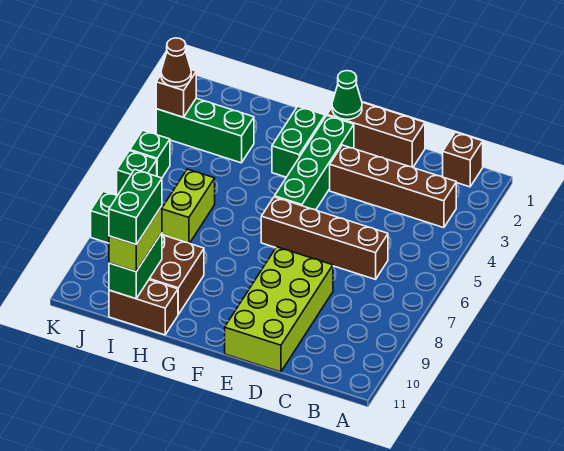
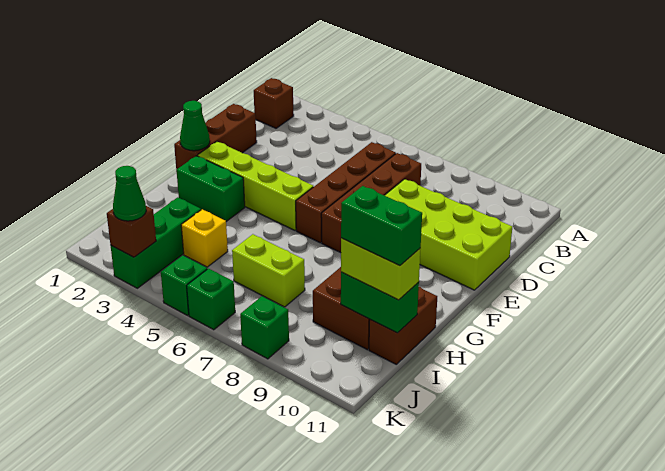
brown brick B3:E3 level 1 -> brown brick C7:F7 level 1
green brick F2:F5 level 1 -> lime brick F2:F5 level 1
none -> yellow brick I4 level 1
brown cone K3 level 3 -> green cone K3 level 3

